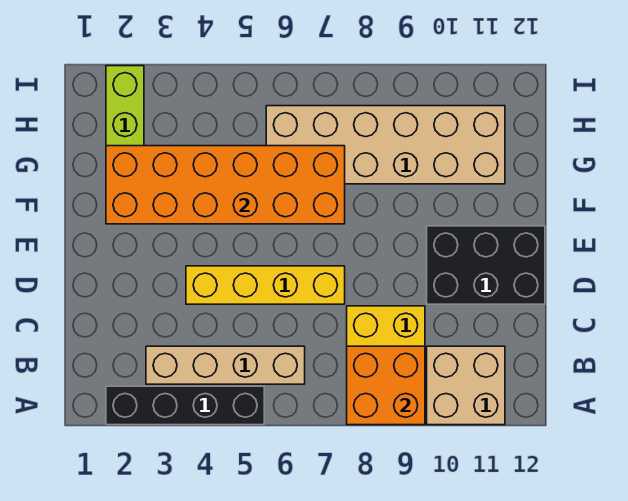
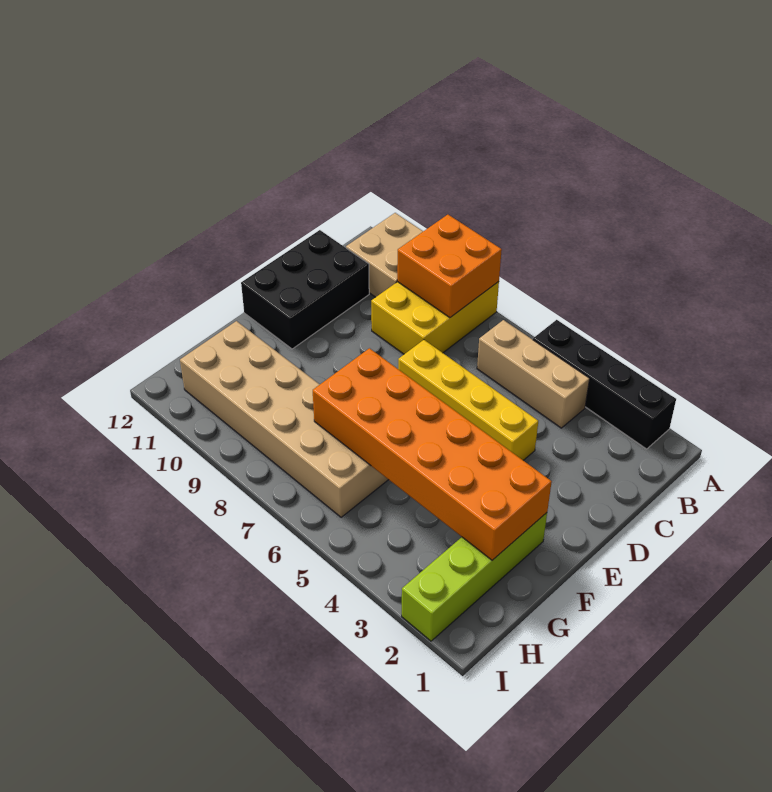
tan brick B3:B6 level 1 -> tan brick B4:B6 level 1
black brick D10:E12 level 1 -> black brick C11:E12 level 1

